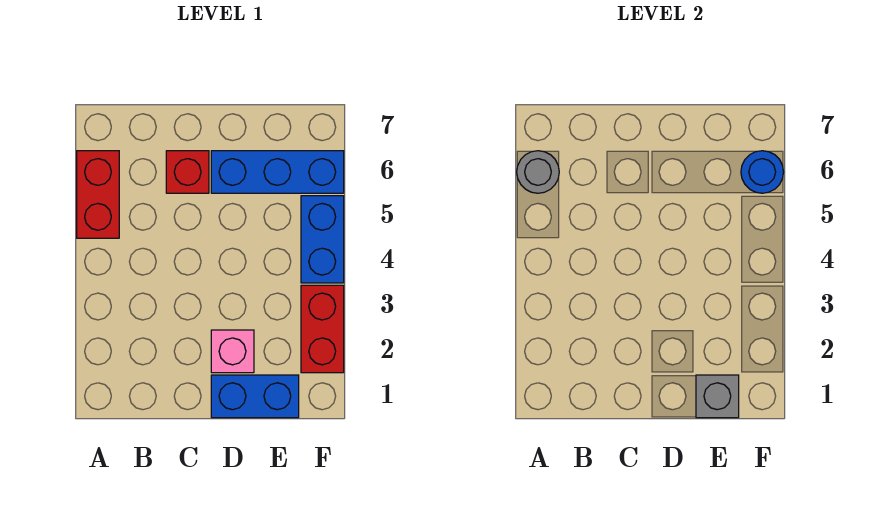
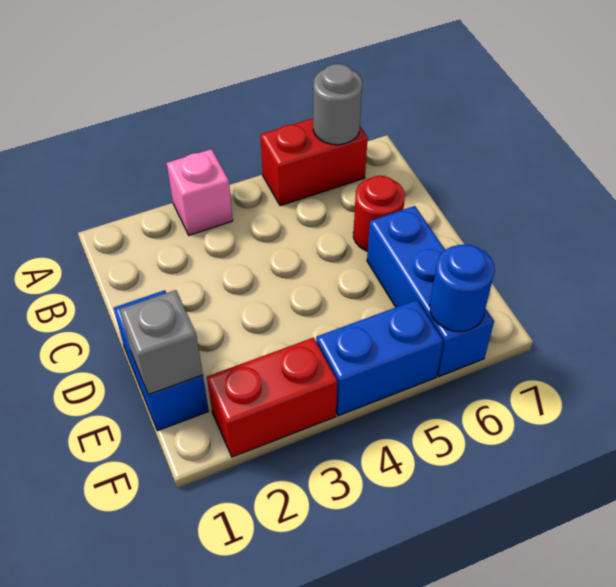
red brick C6 level 1 -> red round brick C6 level 1
pink brick D2 level 1 -> pink brick A3 level 1

